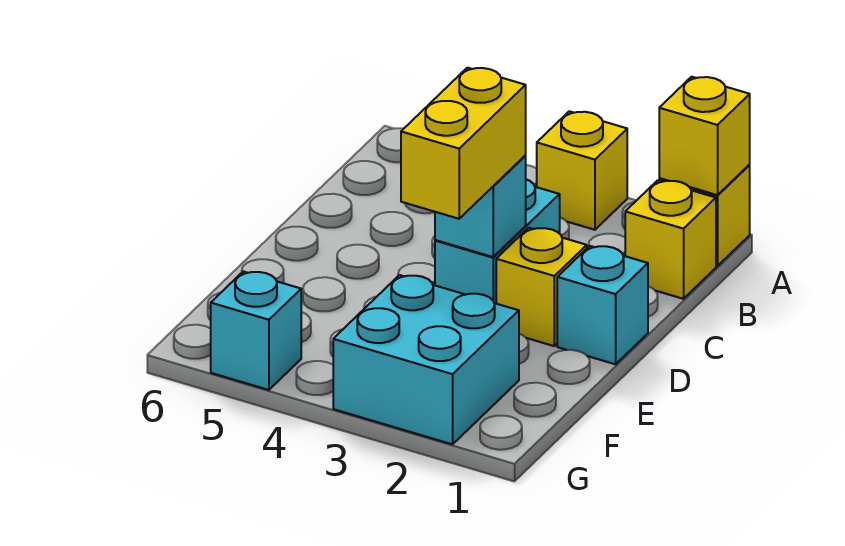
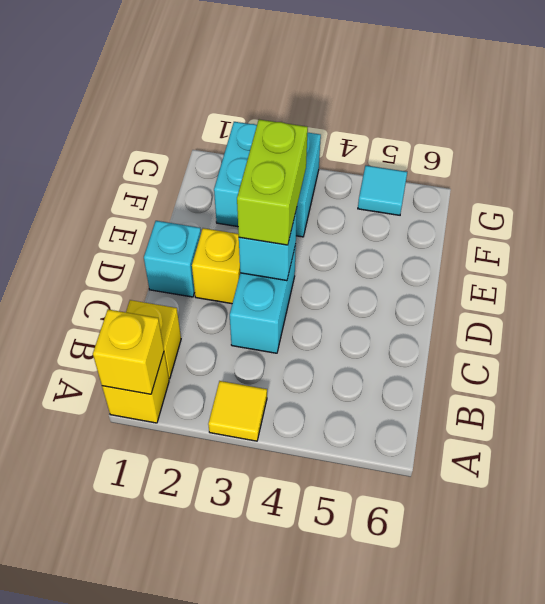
yellow brick A3 level 1 -> yellow tile A3 level 1
yellow brick D3:E3 level 3 -> lime brick D3:E3 level 3
cyan brick G5 level 1 -> cyan tile G5 level 1

